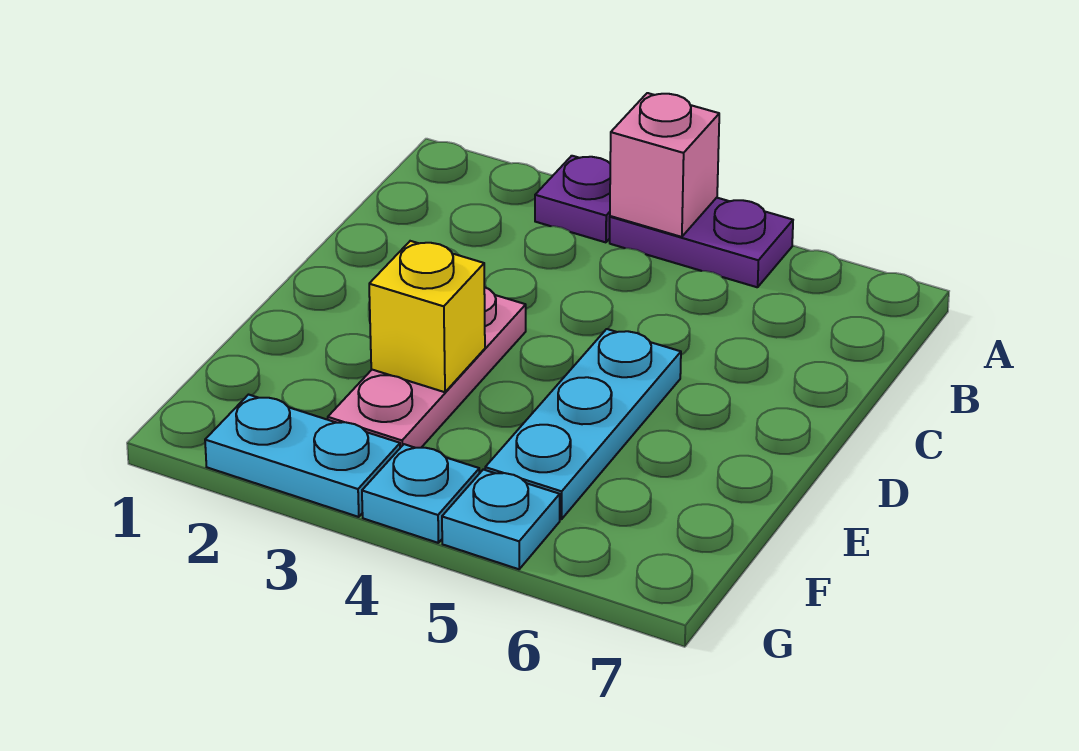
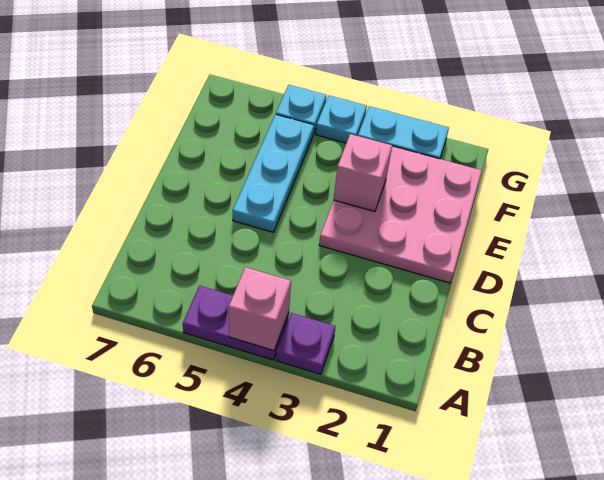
pink plate D3:F3 level 1 -> pink plate D1:F3 level 1
yellow brick E3 level 2 -> pink brick E3 level 2

